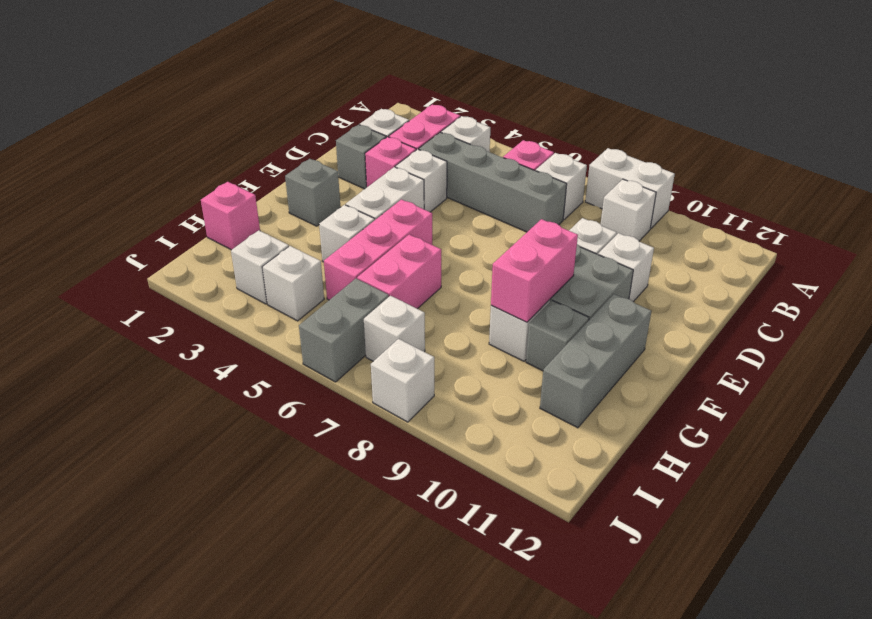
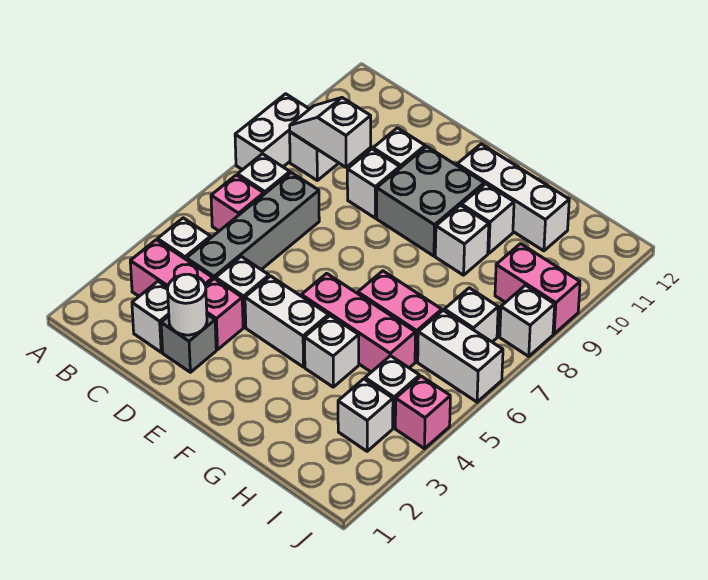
none -> white slope B9:C9 level 2 top C
none -> white round brick D2 level 2
grey brick F2 level 1 -> none
pink brick F9:G9 level 2 -> pink brick I9:J9 level 1
grey brick F11:H11 level 1 -> white brick F11:H11 level 1
grey brick G10 level 1 -> white brick G10 level 1
pink brick H1 level 1 -> pink brick J4 level 1
grey brick I6:J6 level 1 -> white brick I6:J6 level 1

